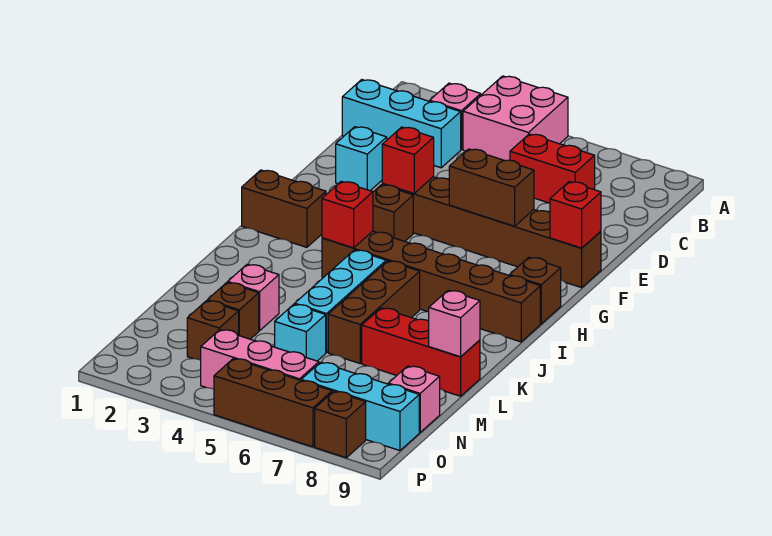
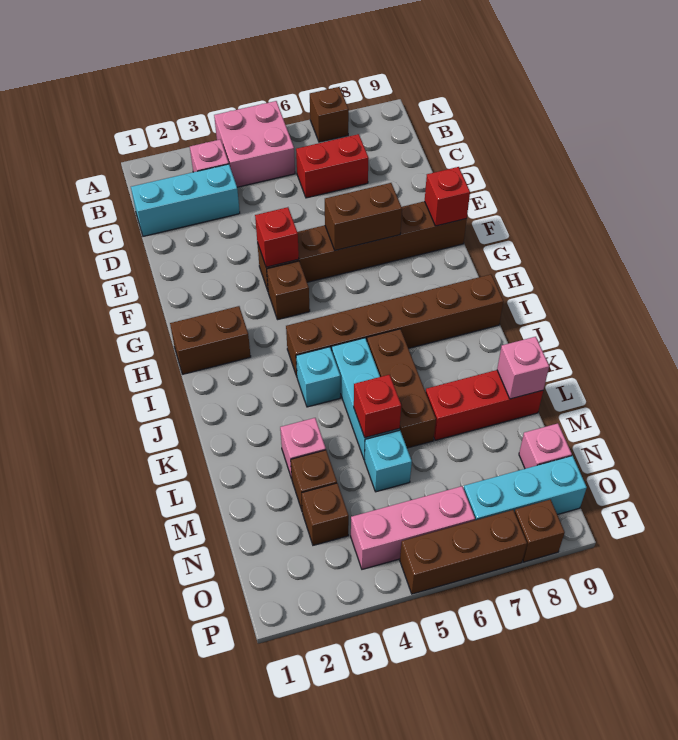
cyan brick E2 level 1 -> cyan brick J4 level 1
brown brick H9 level 1 -> brown brick A7 level 1
red brick I4 level 2 -> red brick L5 level 2

